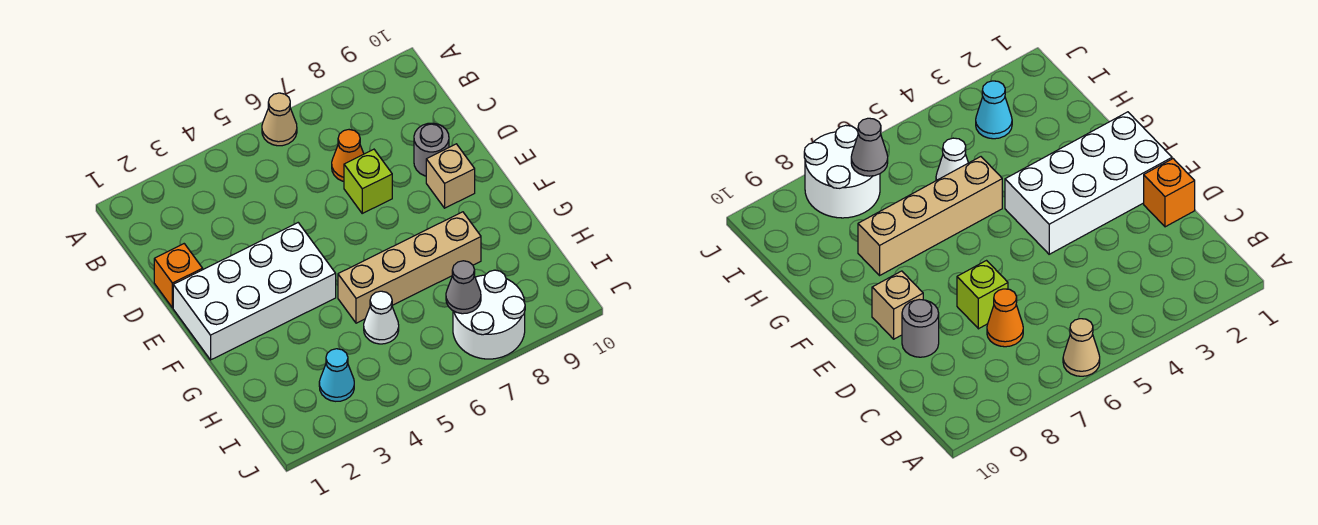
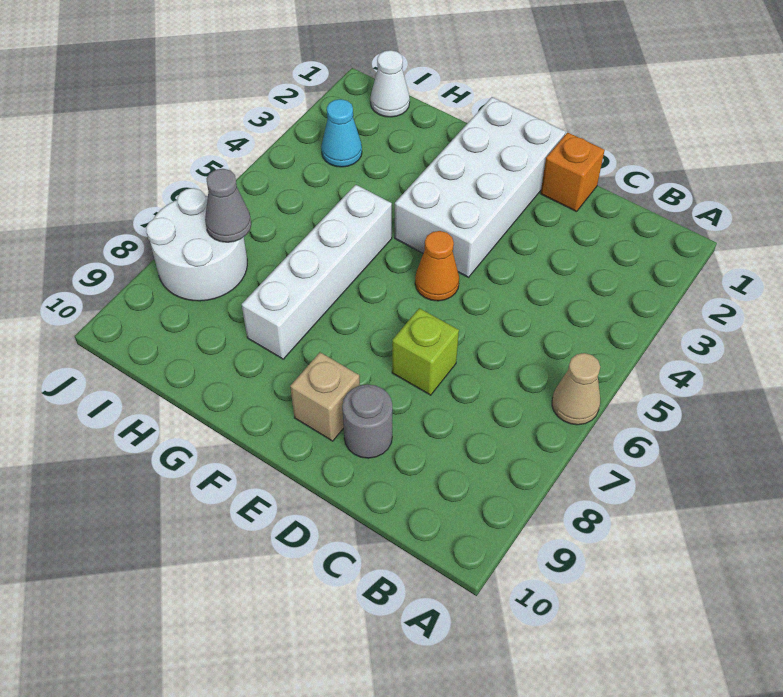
orange cone C7 level 1 -> orange cone E5 level 1
tan brick G5:G8 level 1 -> white brick G5:G8 level 1
white cone H5 level 1 -> white cone I1 level 1

